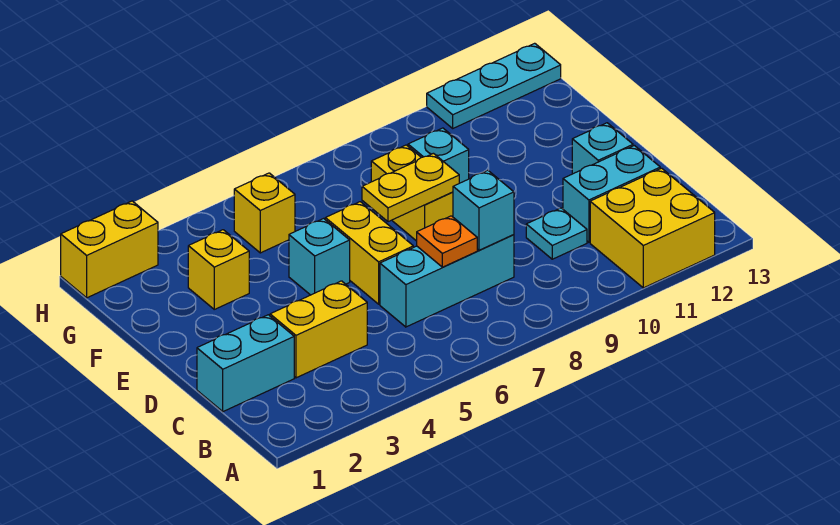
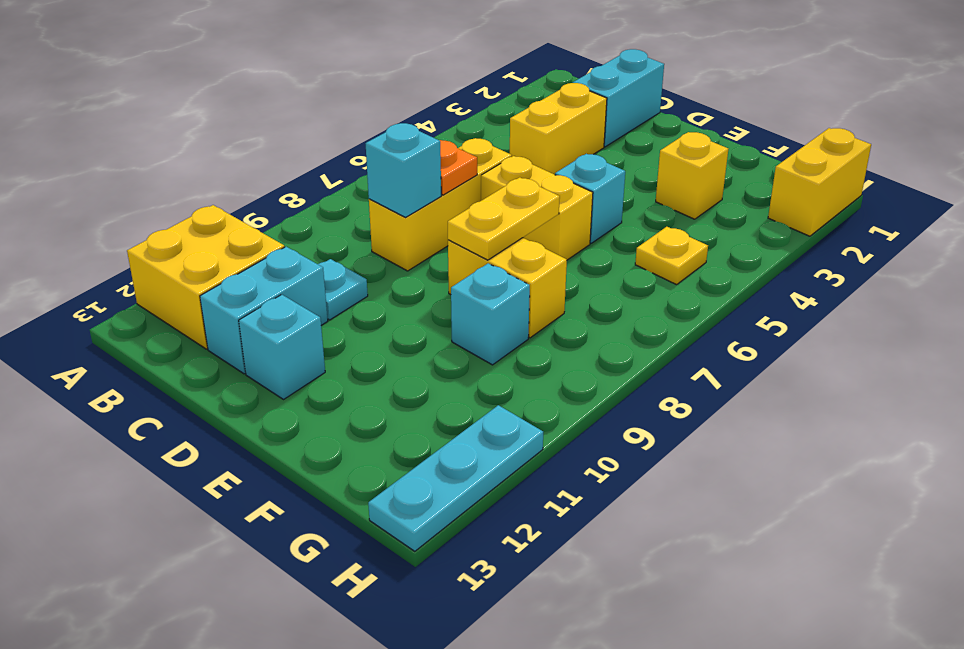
cyan brick C6:C8 level 1 -> yellow brick C6:C8 level 1
yellow brick G5 level 1 -> yellow plate G5 level 1

